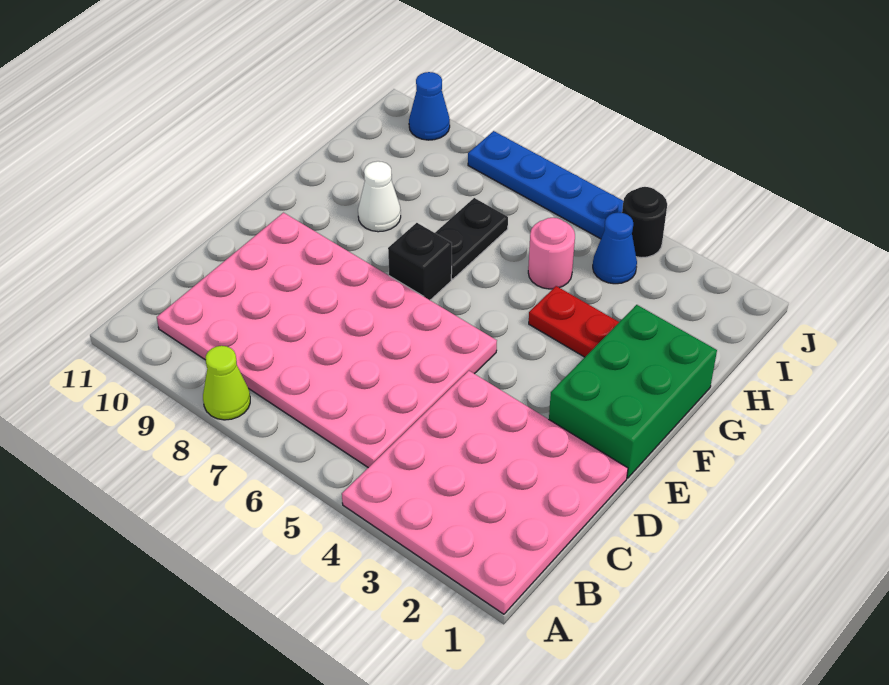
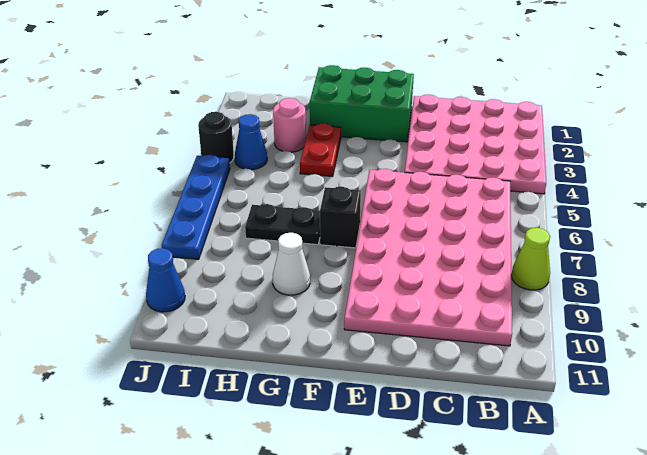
pink round brick H5 level 1 -> pink round brick H3 level 1

